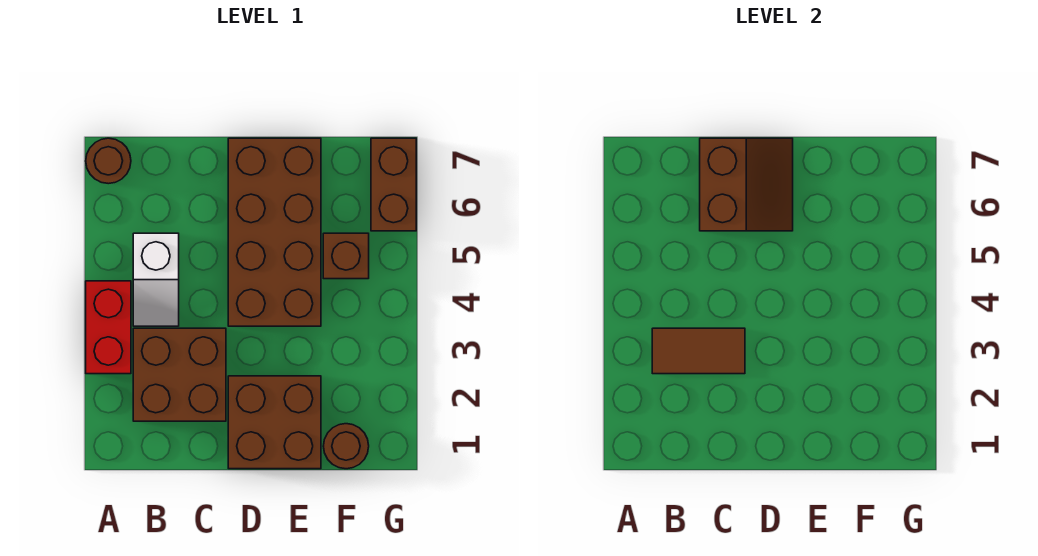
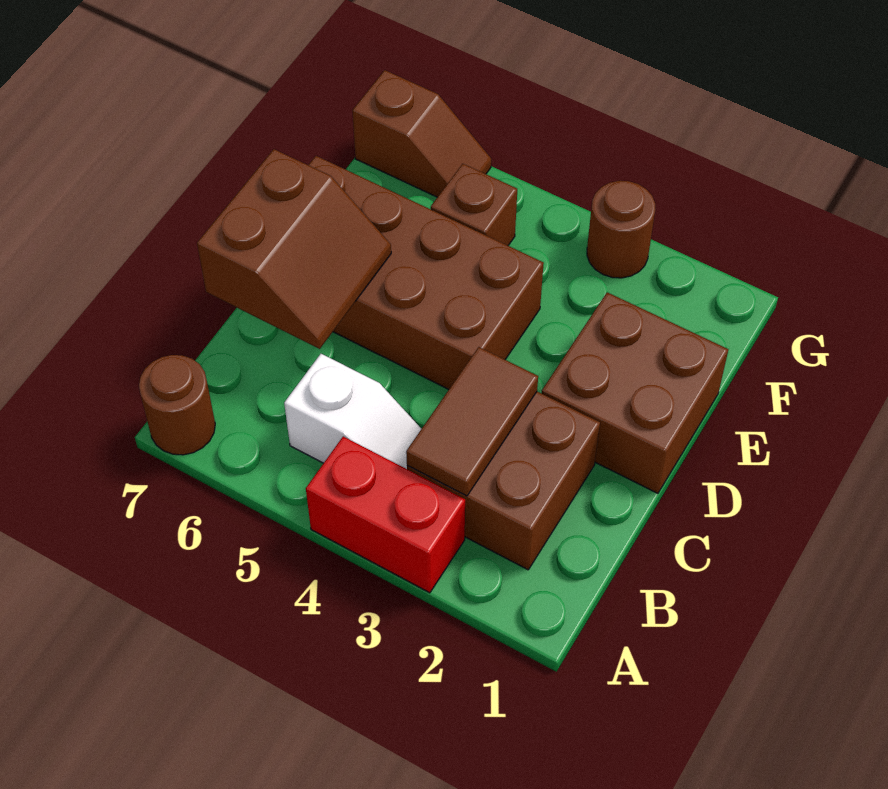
brown slope C6:D7 level 2 top C -> brown slope C6:D7 level 2 top 7
brown round brick F1 level 1 -> brown round brick G3 level 1
brown brick G6:G7 level 1 -> brown slope G6:G7 level 1 top 7

